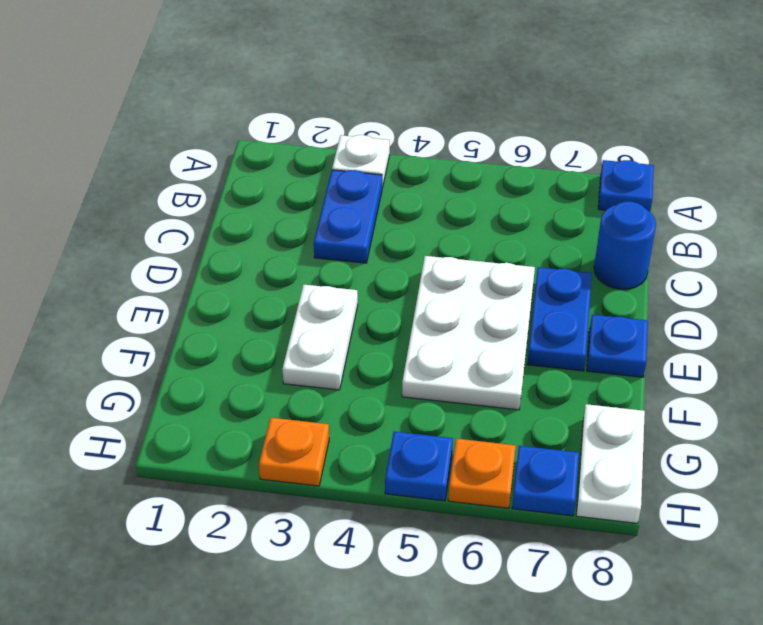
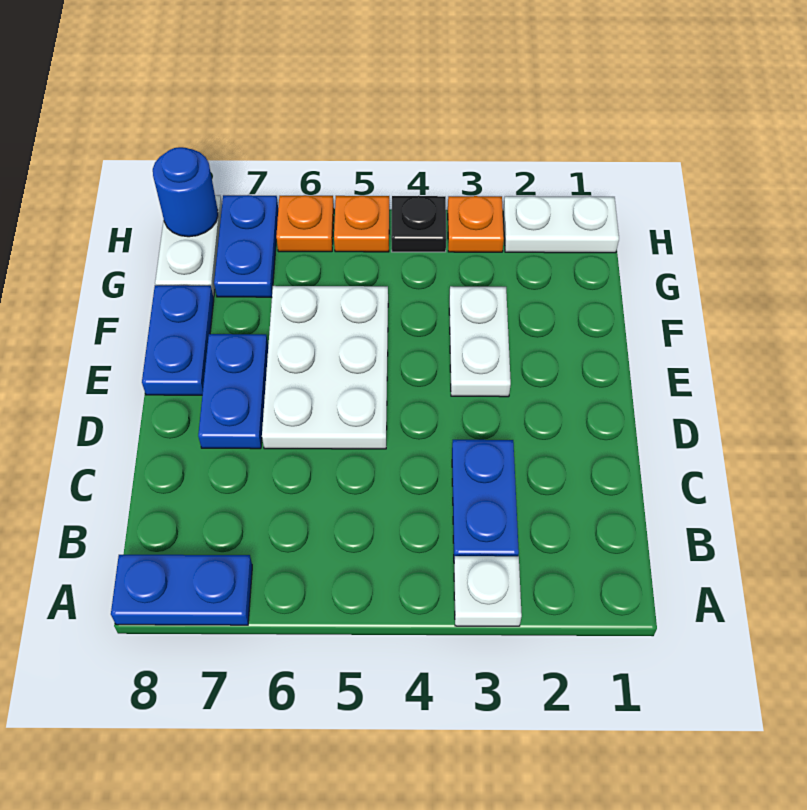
blue plate A8 level 1 -> blue plate A7:A8 level 1
blue round brick C8 level 1 -> blue round brick H8 level 2
blue plate E8 level 1 -> blue plate E8:F8 level 1
none -> white plate H1:H2 level 1
none -> black plate H4 level 1
blue plate H5 level 1 -> orange plate H5 level 1
blue plate H7 level 1 -> blue plate G7:H7 level 1

